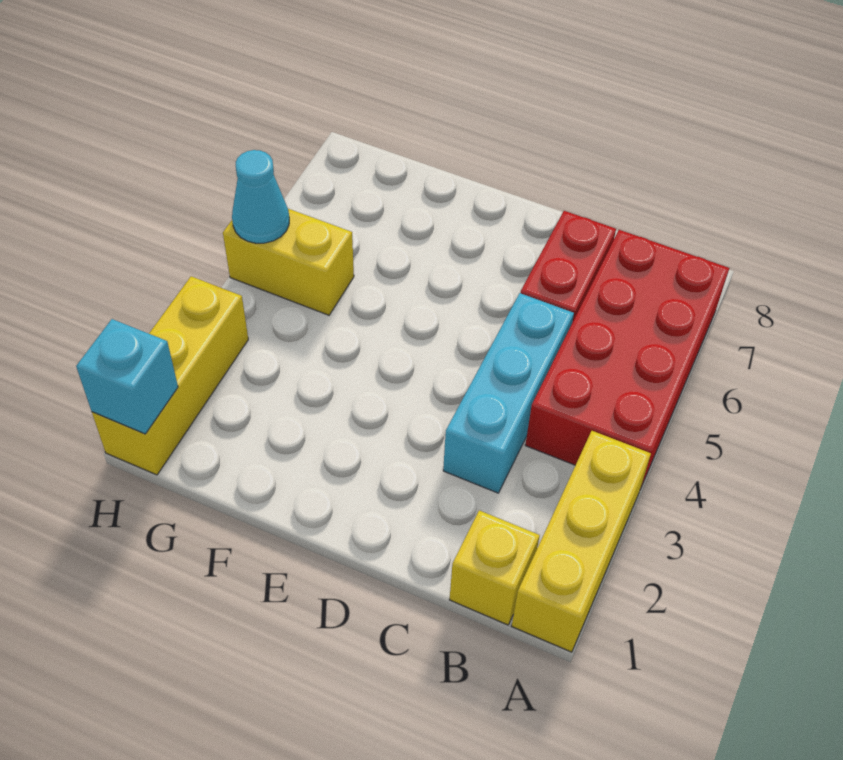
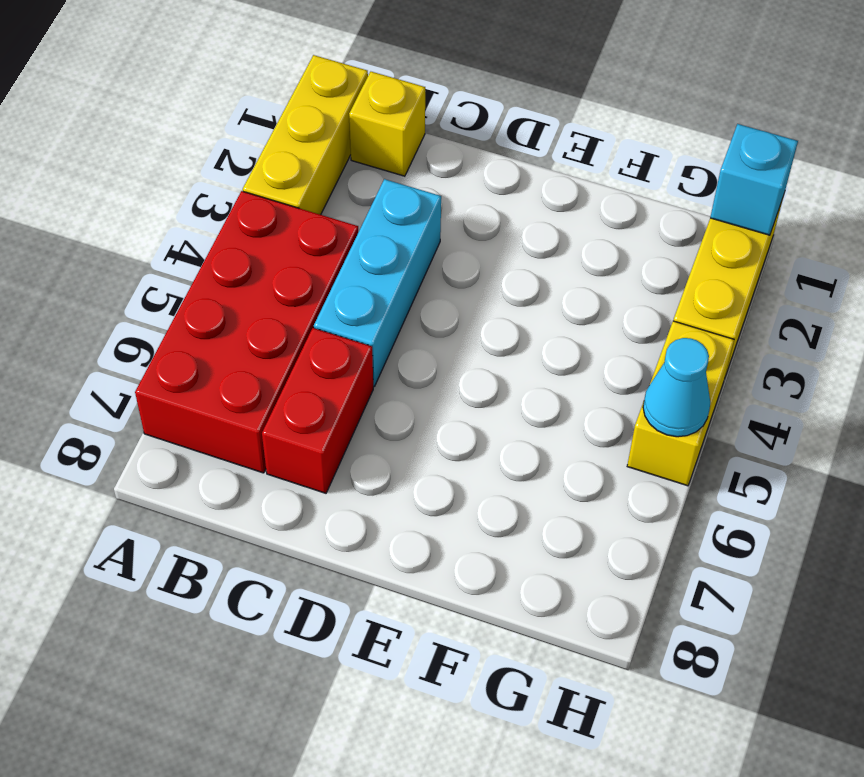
yellow brick G5:H5 level 1 -> yellow brick H4:H5 level 1

